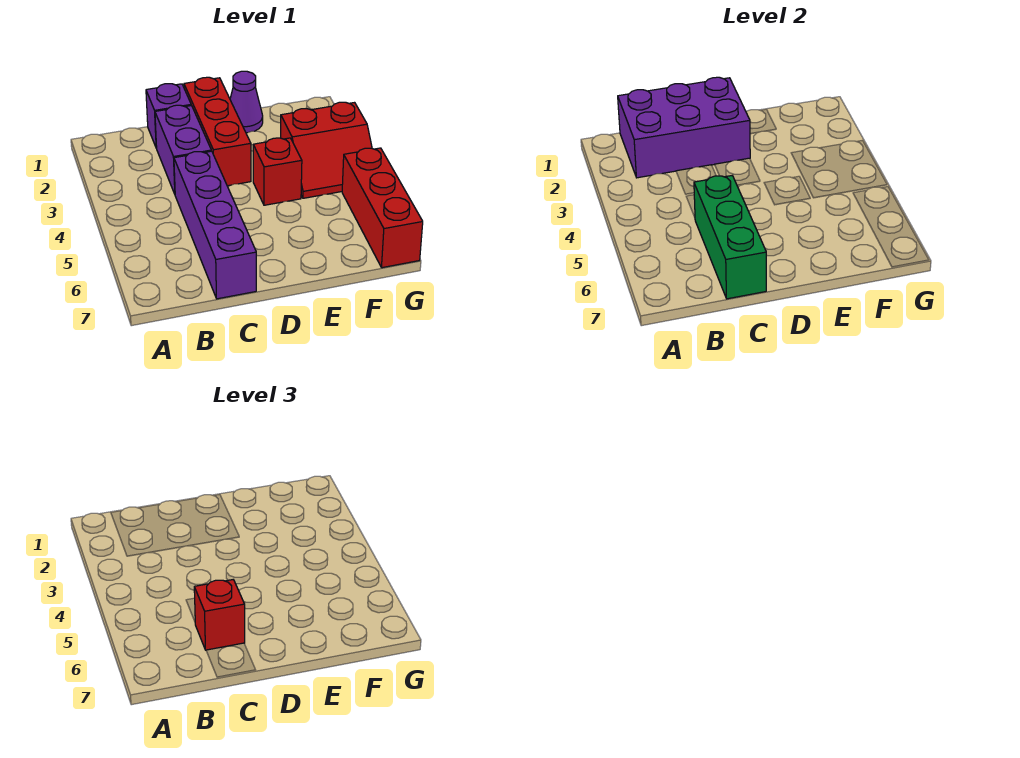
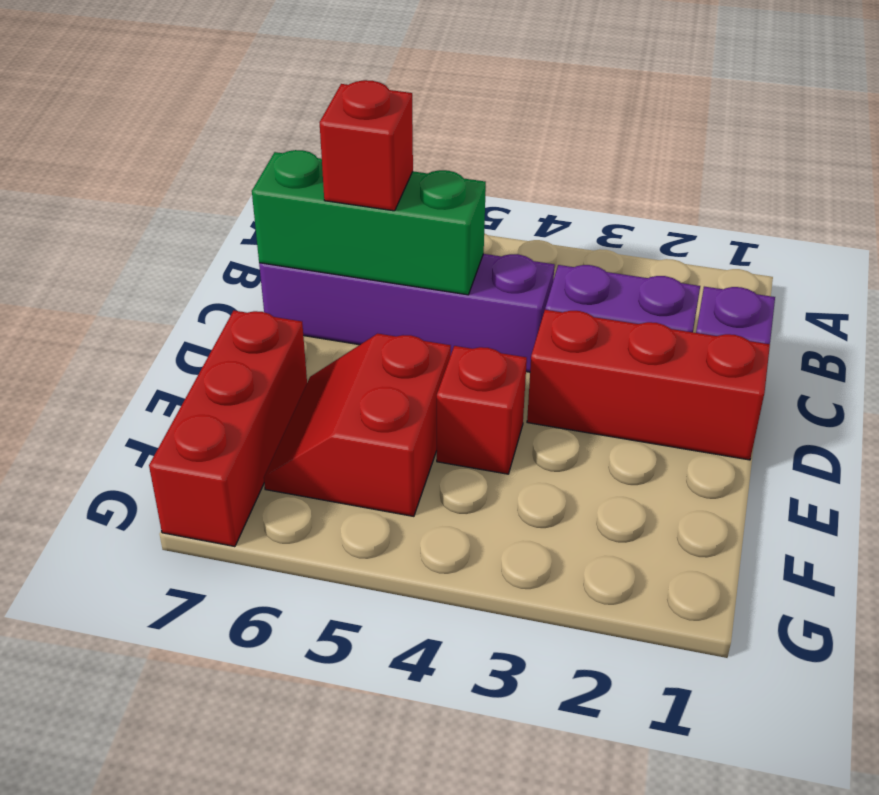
purple brick B1:D2 level 2 -> none
purple cone E1 level 1 -> none
red slope F3:G4 level 1 top 3 -> red slope E5:F6 level 1 top 5
red brick G5:G7 level 1 -> red brick E7:G7 level 1

